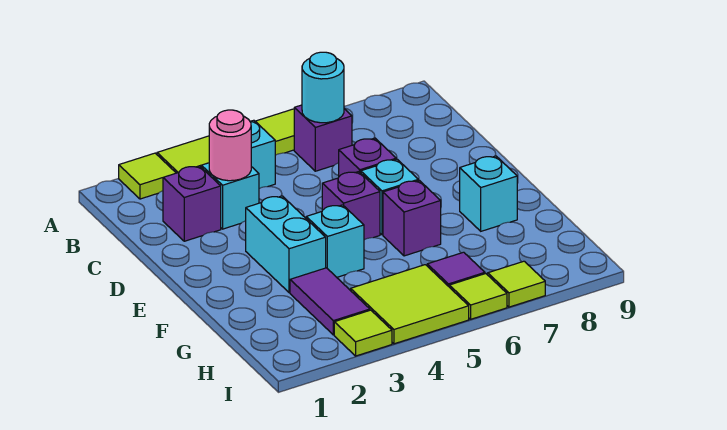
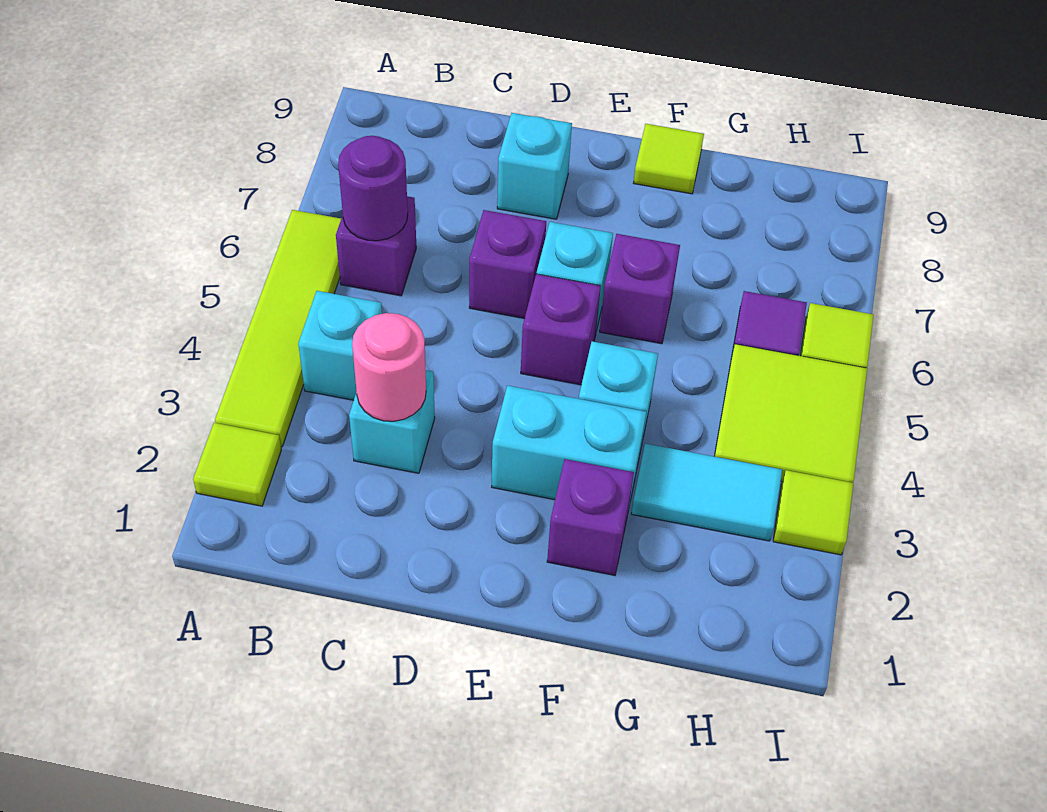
cyan round brick B6 level 2 -> purple round brick B6 level 2
purple brick C2 level 1 -> purple brick F2 level 1
cyan brick F8 level 1 -> cyan brick D8 level 1
purple tile G3:H3 level 1 -> cyan tile G3:H3 level 1
lime tile I7 level 1 -> lime tile F9 level 1

